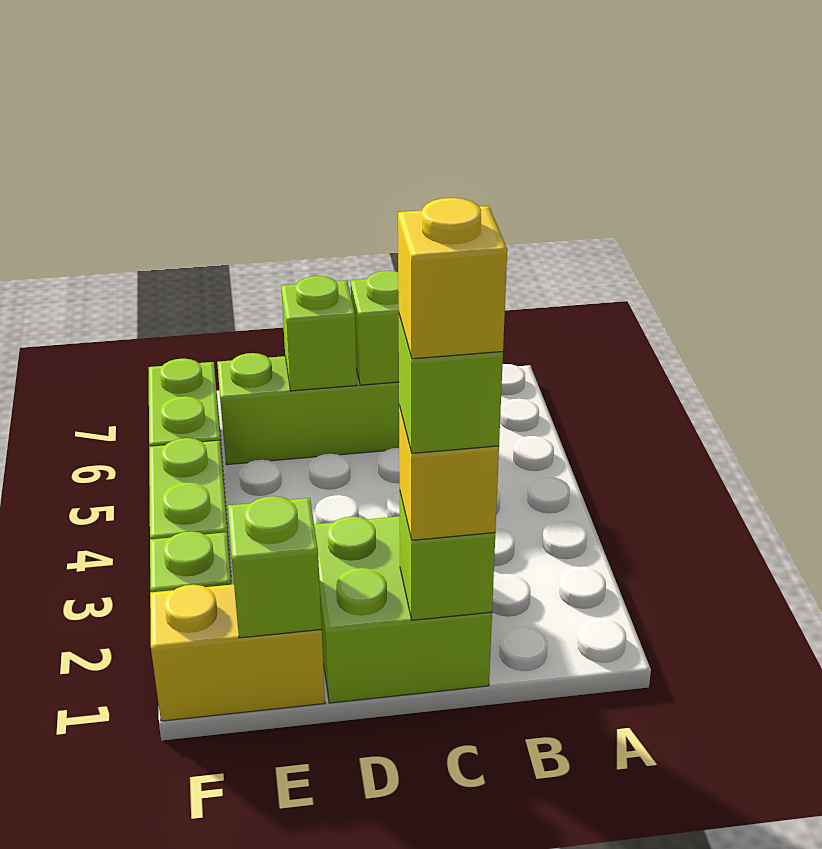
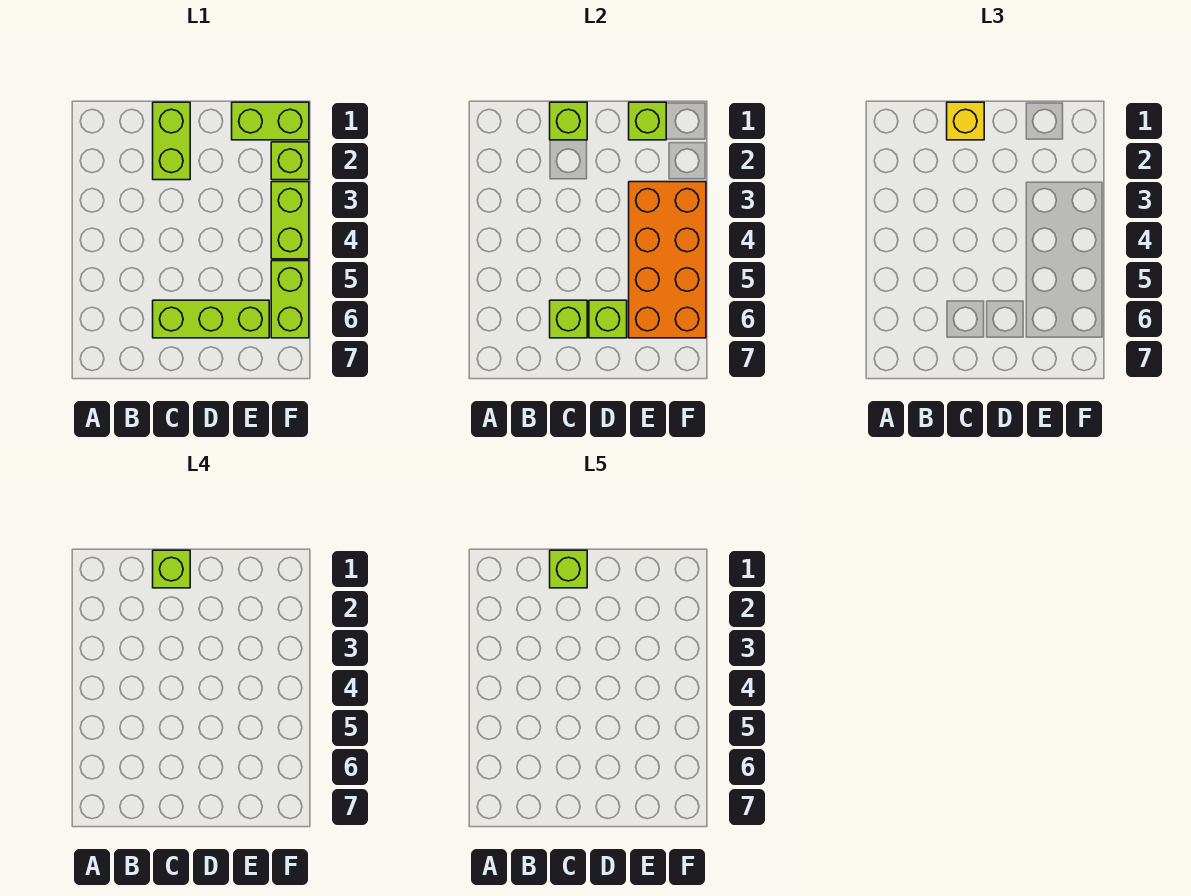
lime brick C1:D2 level 1 -> lime brick C1:C2 level 1
yellow brick C1 level 5 -> lime brick C1 level 5
yellow brick E1:F1 level 1 -> lime brick E1:F1 level 1
none -> orange brick E3:F6 level 2

